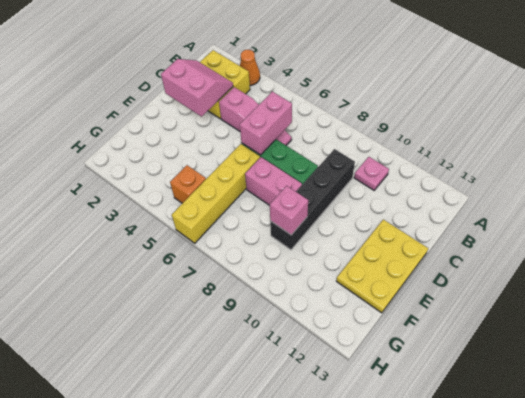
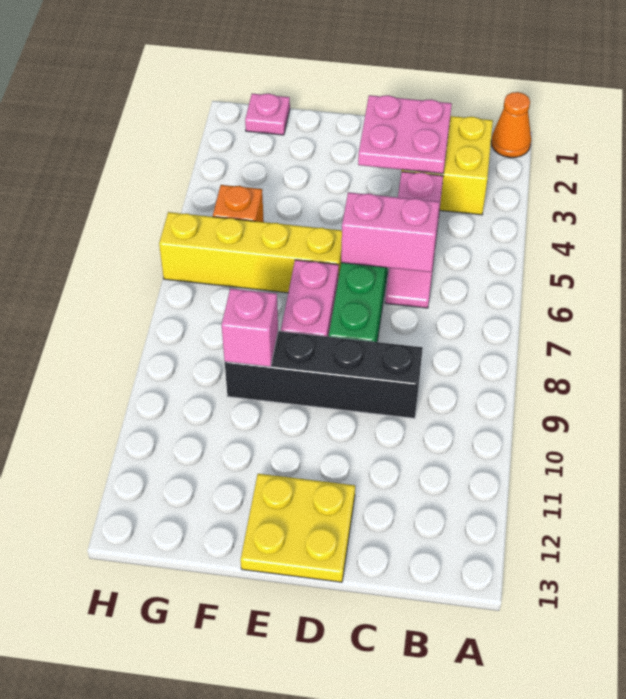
orange cone A3 level 1 -> orange cone A1 level 1
pink plate B10 level 1 -> pink plate G1 level 1
pink slope C2:D3 level 2 top D -> pink plate C2:D3 level 2
yellow plate D12:F13 level 1 -> yellow plate D12:E13 level 1

